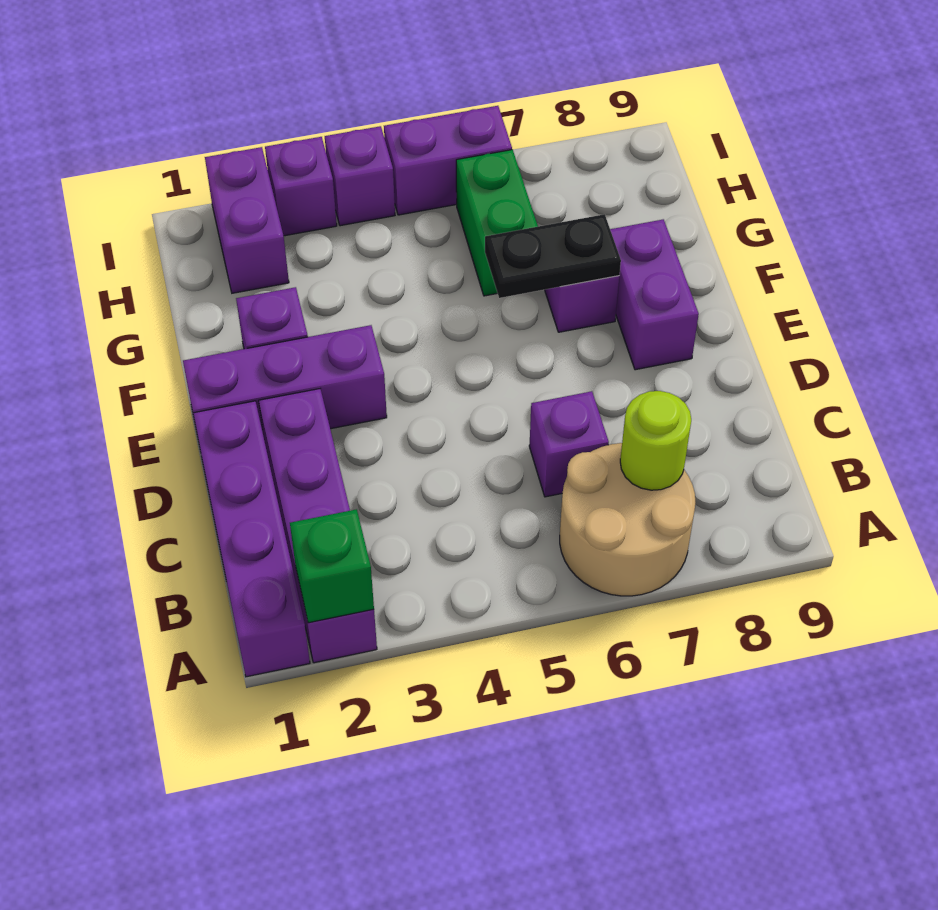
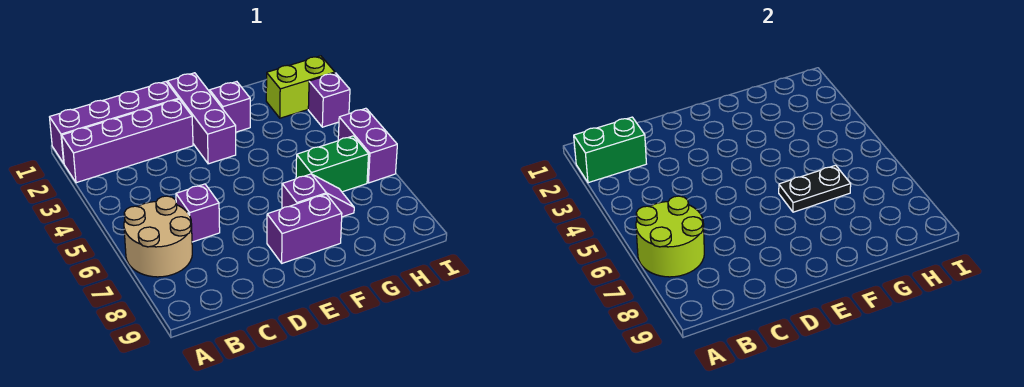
green brick A2 level 2 -> green brick A2:B2 level 2
lime round brick B7 level 2 -> lime round brick A6:B7 level 2
black plate F6:F7 level 2 -> black plate F6:G6 level 2
purple brick H2:I2 level 1 -> lime brick H2:I2 level 1
purple brick I4 level 1 -> none

